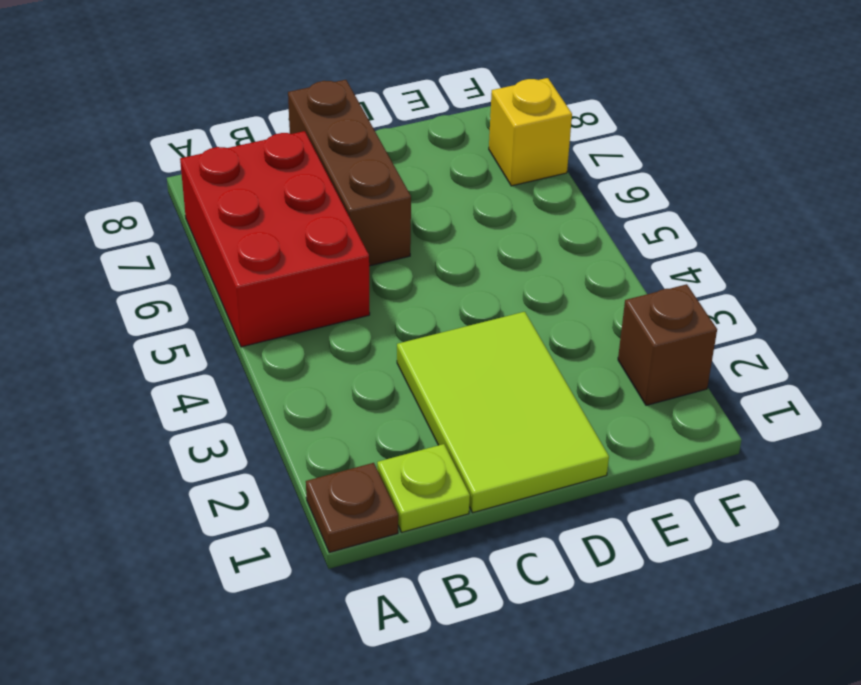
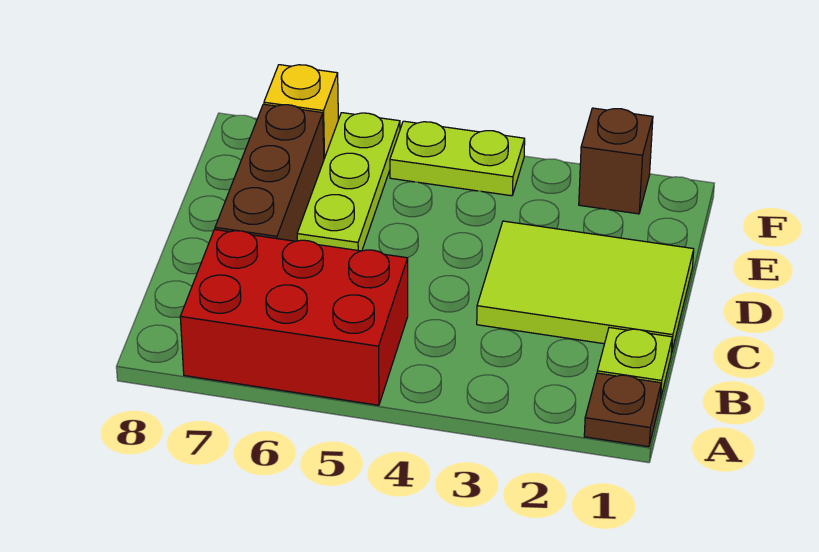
brown brick C6:C8 level 1 -> brown brick C7:E7 level 1
none -> lime plate D6:F6 level 1
none -> lime plate F4:F5 level 1

